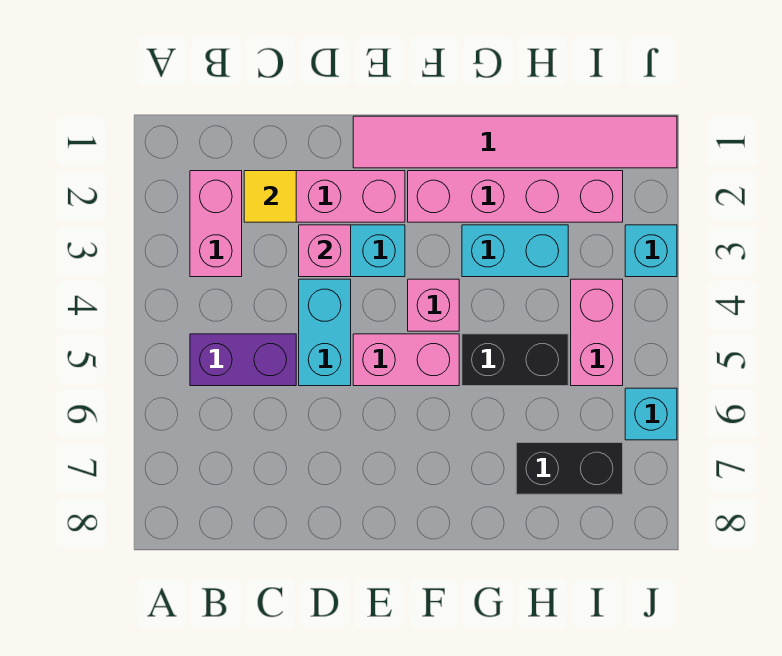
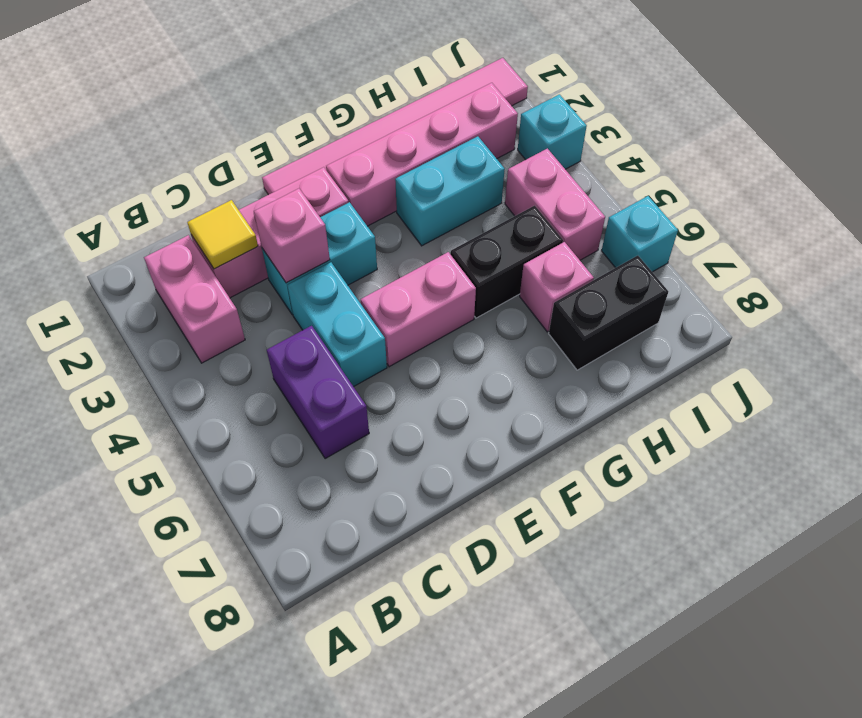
purple brick B5:C5 level 1 -> purple brick C5:C6 level 1
pink brick F4 level 1 -> pink brick H6 level 1

